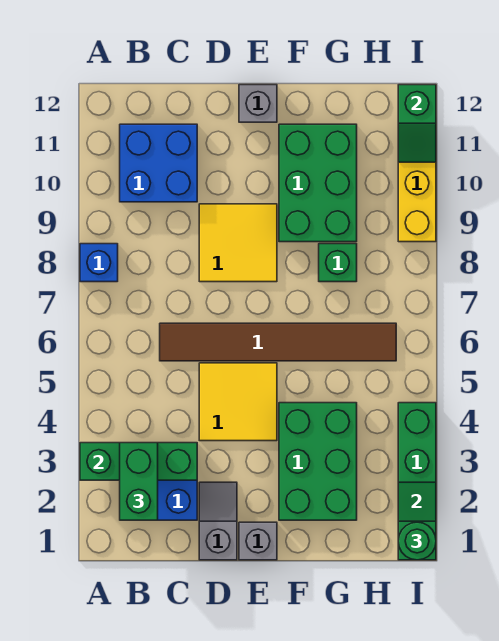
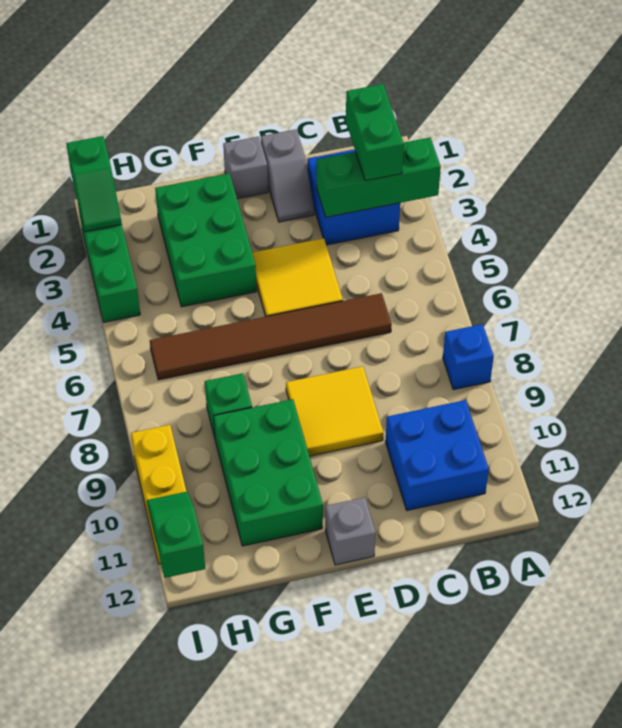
green round brick I1 level 3 -> none

